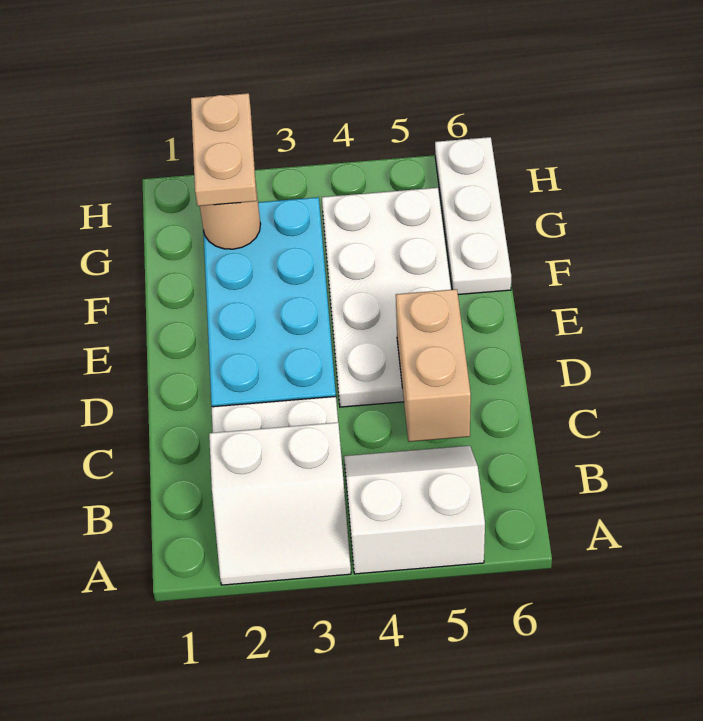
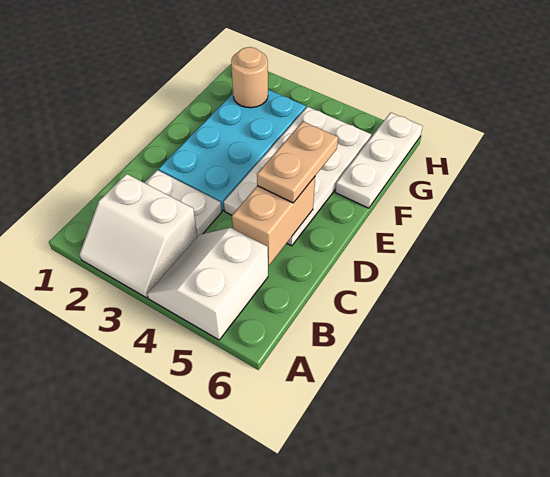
white slope A4:B5 level 1 top A -> white slope A4:B5 level 1 top 5
tan plate G2:H2 level 3 -> tan plate D5:E5 level 3

